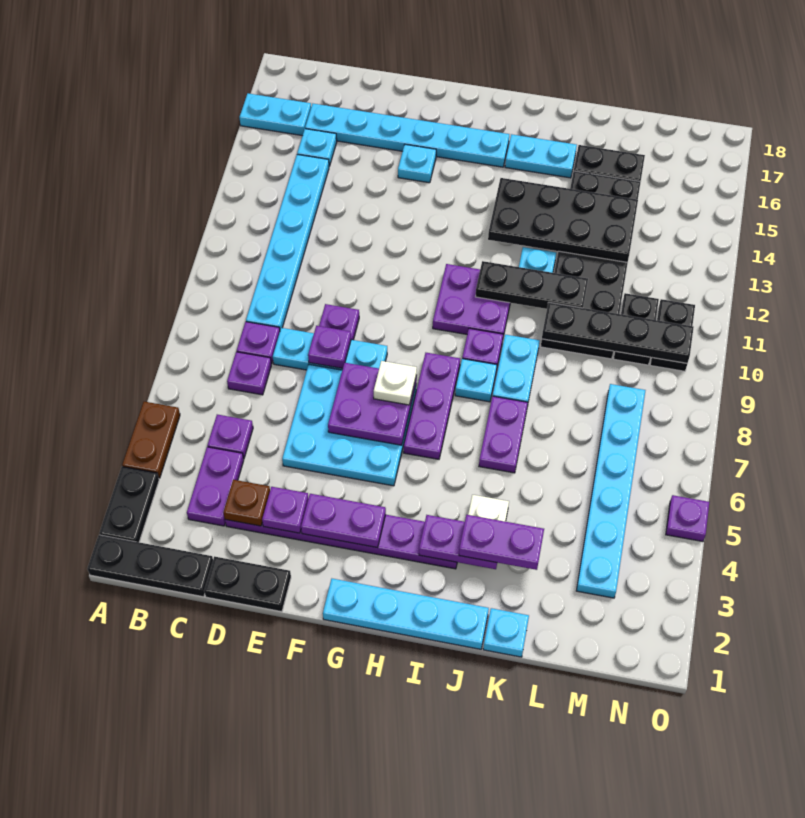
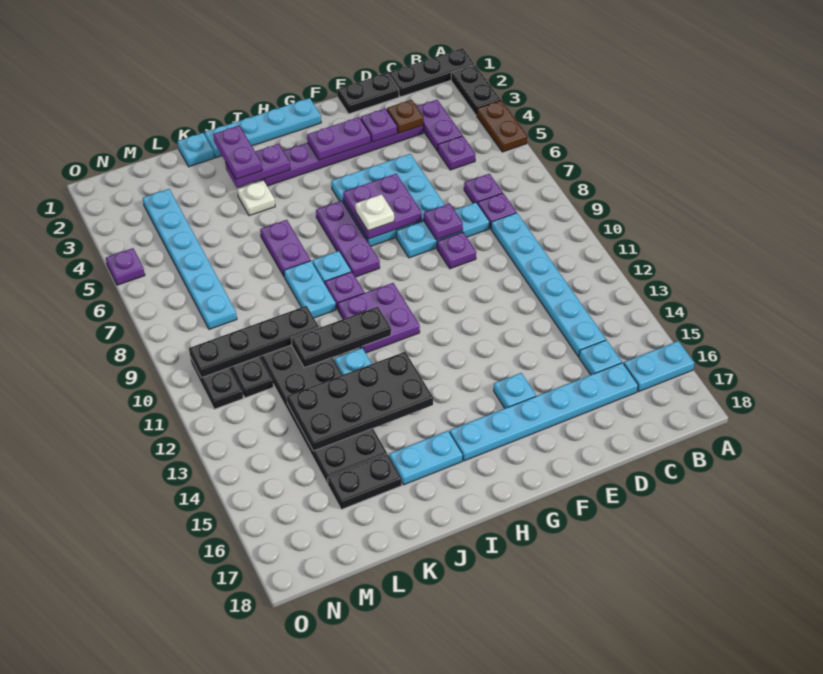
purple plate J3:K3 level 3 -> purple plate J2:J3 level 3

